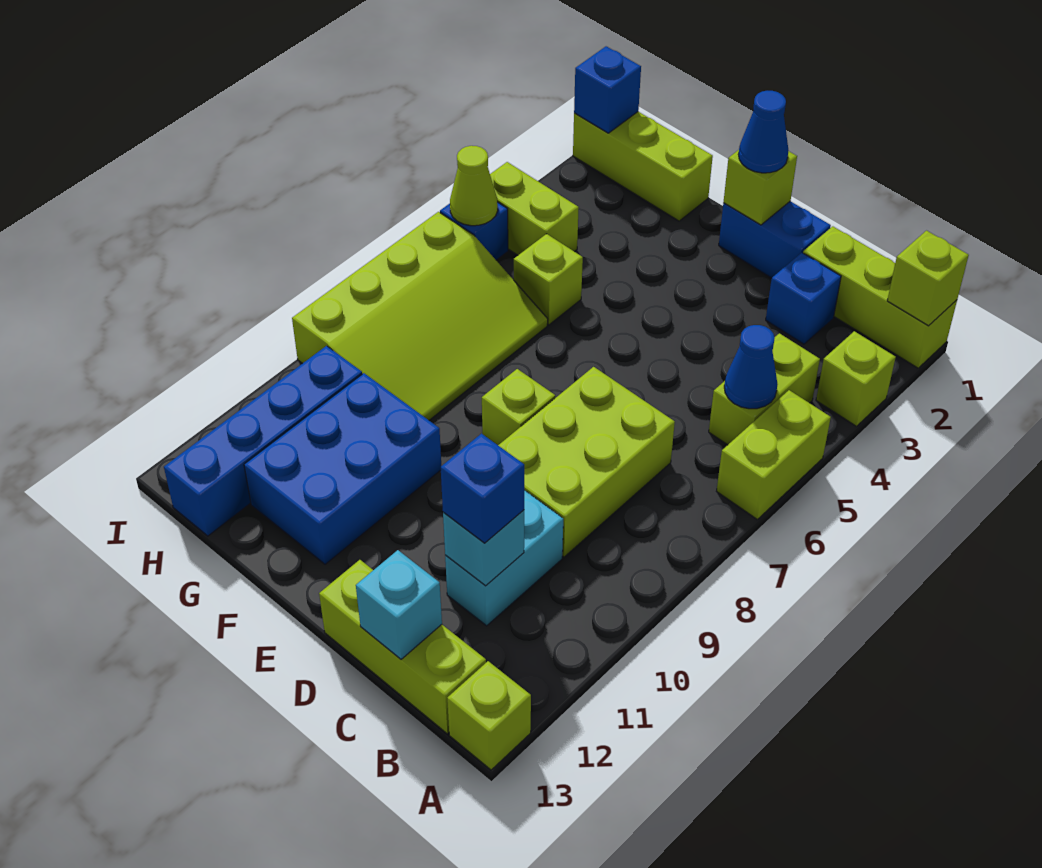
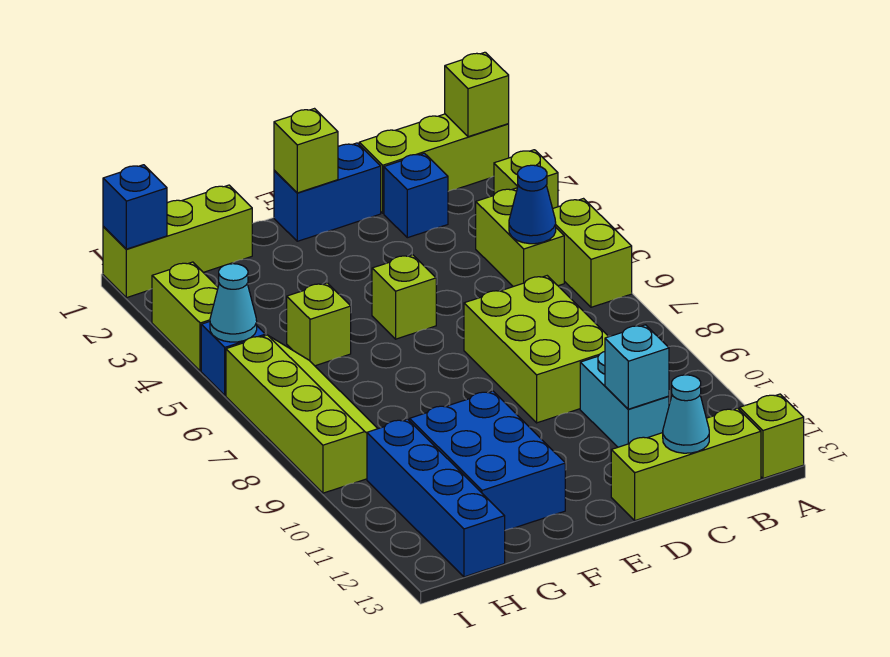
blue brick C11 level 3 -> none
cyan brick C13 level 2 -> cyan cone C13 level 2
blue cone E1 level 3 -> none
lime brick E8 level 1 -> lime brick E5 level 1
lime slope G6:I9 level 1 top I -> lime slope H6:I9 level 1 top I
lime brick H4:I4 level 1 -> lime brick I3:I4 level 1
lime cone I5 level 2 -> cyan cone I5 level 2

